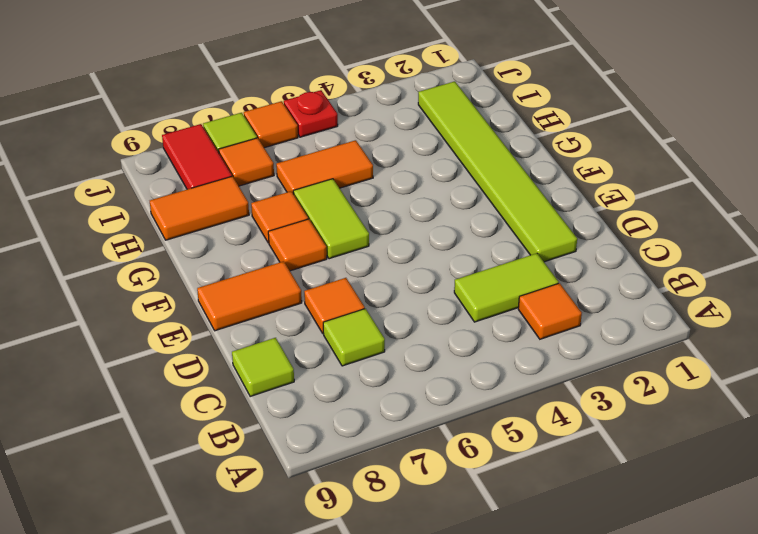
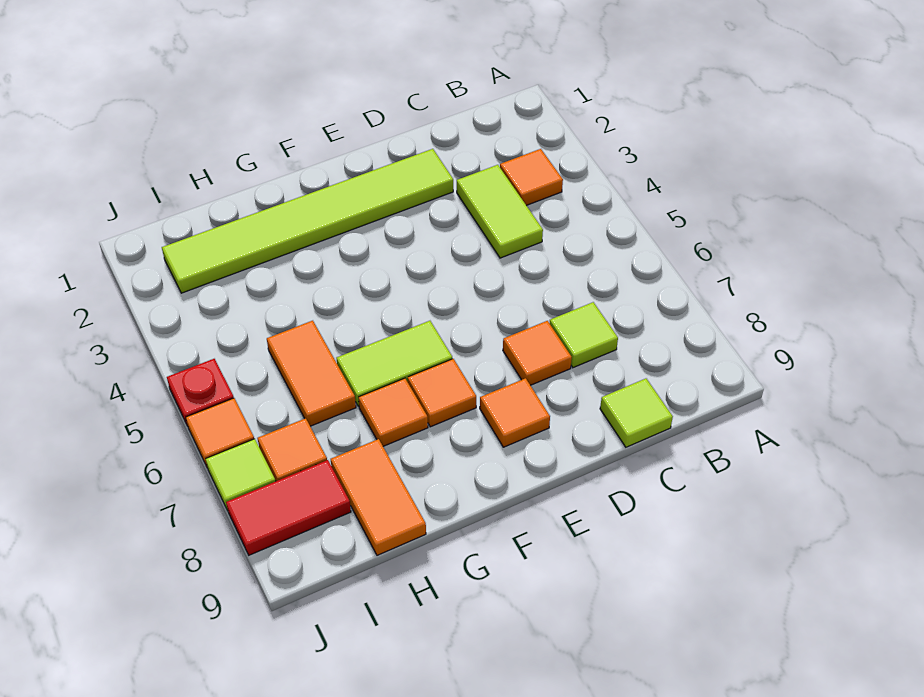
orange tile E8:E9 level 1 -> orange tile E8 level 1

